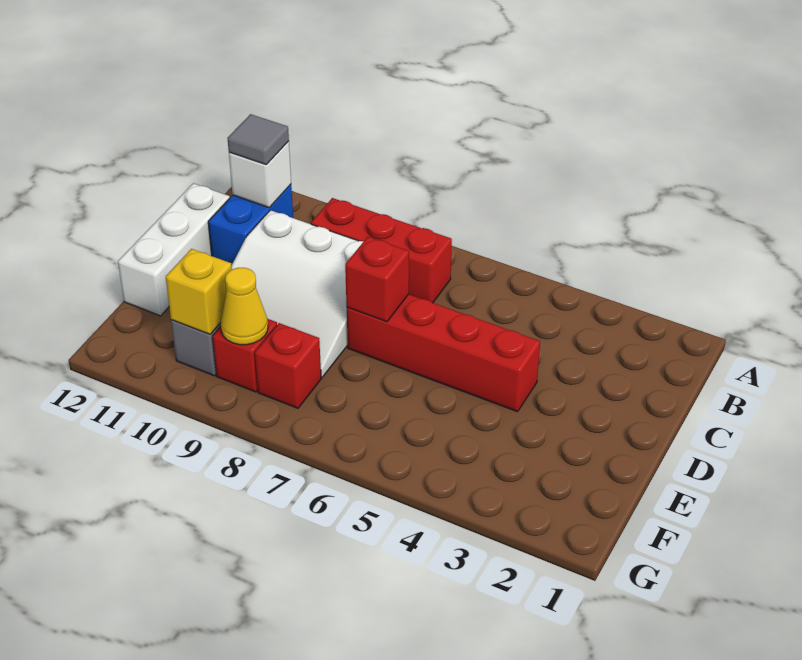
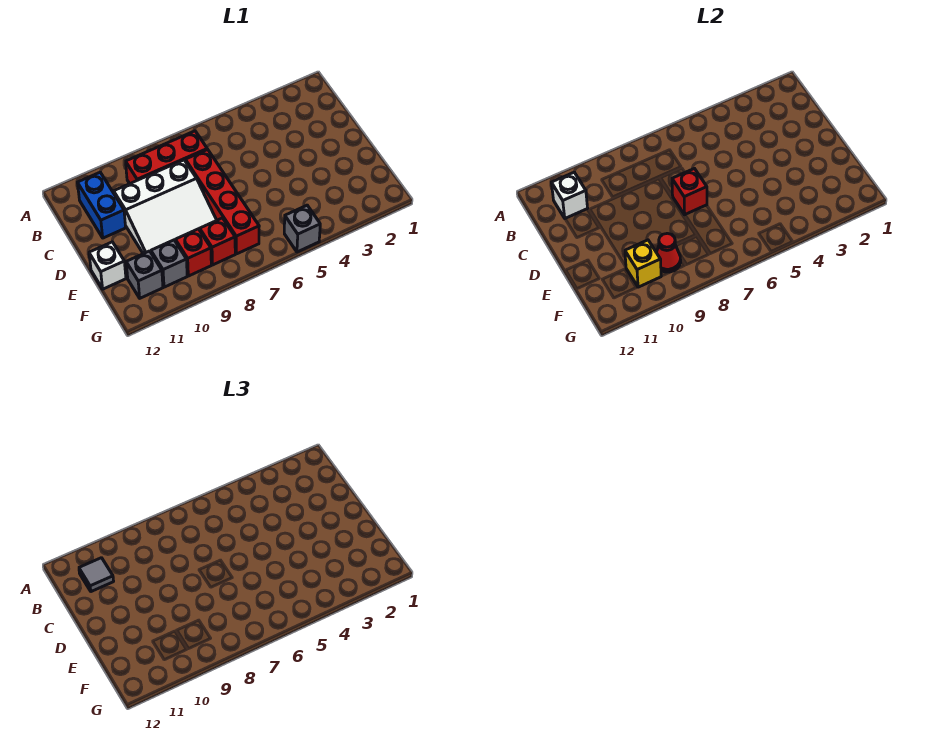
white brick C12:E12 level 1 -> white brick E12 level 1
red brick D4:D7 level 1 -> red brick C7:F7 level 1
yellow cone F9 level 2 -> red cone F9 level 2
none -> grey brick F11 level 1
none -> grey brick G5 level 1

